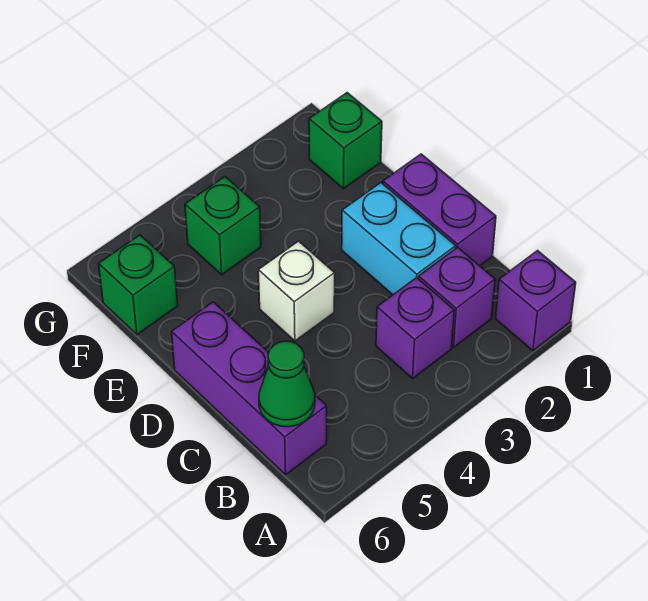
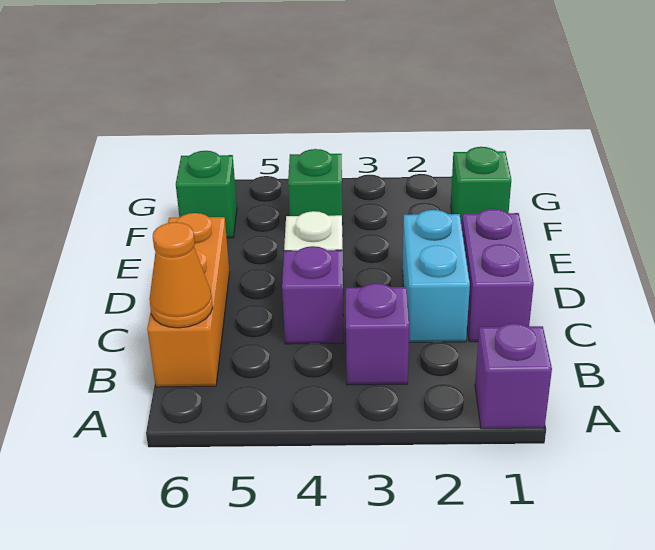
purple brick B2 level 1 -> purple brick C4 level 1
purple brick B6:D6 level 1 -> orange brick B6:D6 level 1
green cone B6 level 2 -> orange cone B6 level 2

